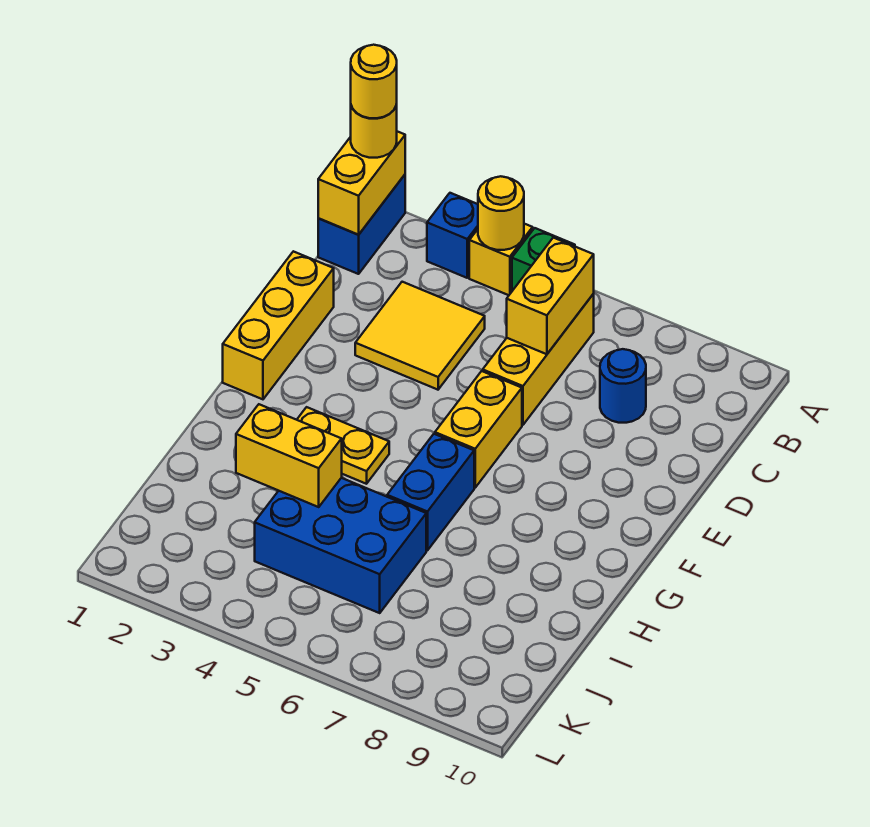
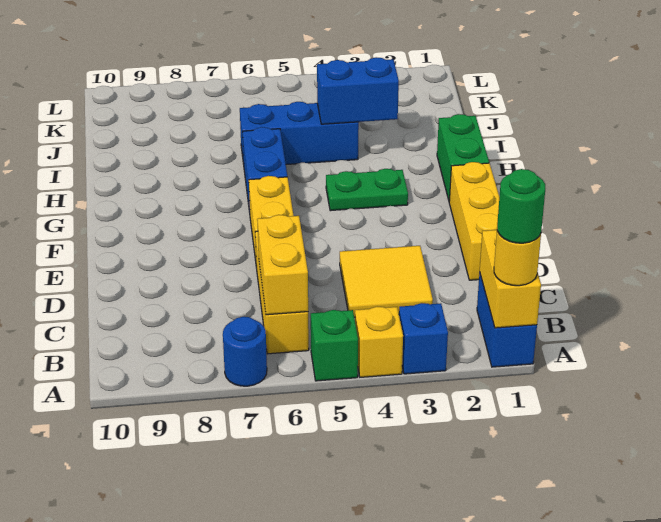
yellow round brick A1 level 4 -> green round brick A1 level 4
yellow round brick A4 level 2 -> none
blue round brick C8 level 1 -> blue round brick A7 level 1
none -> green brick G1:H1 level 1
yellow plate G3:G4 level 1 -> green plate G3:G4 level 1
yellow brick I3:I4 level 2 -> blue brick I3:I4 level 2
blue brick I4:J6 level 1 -> blue brick I4:I6 level 1

